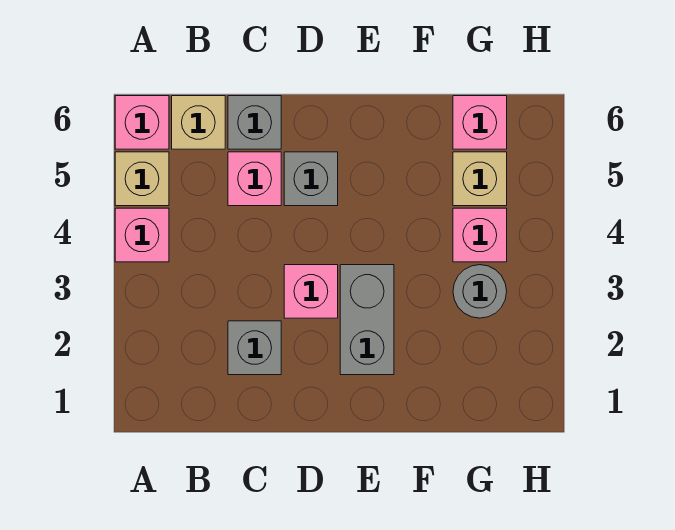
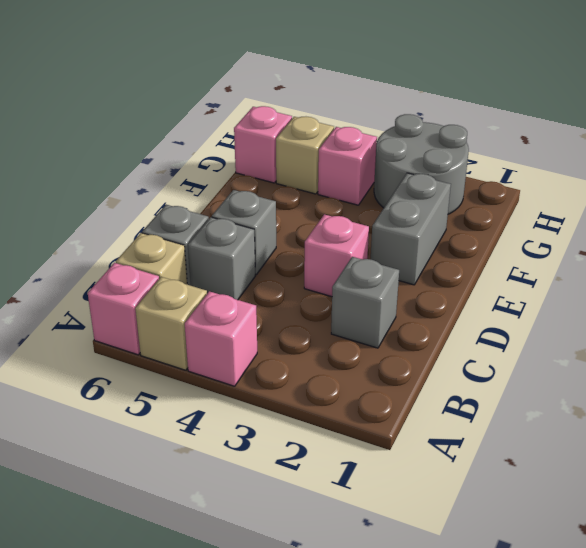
pink brick C5 level 1 -> grey brick C5 level 1
grey brick E2:E3 level 1 -> grey brick E2:F2 level 1
grey round brick G3 level 1 -> grey round brick G2:H3 level 1

